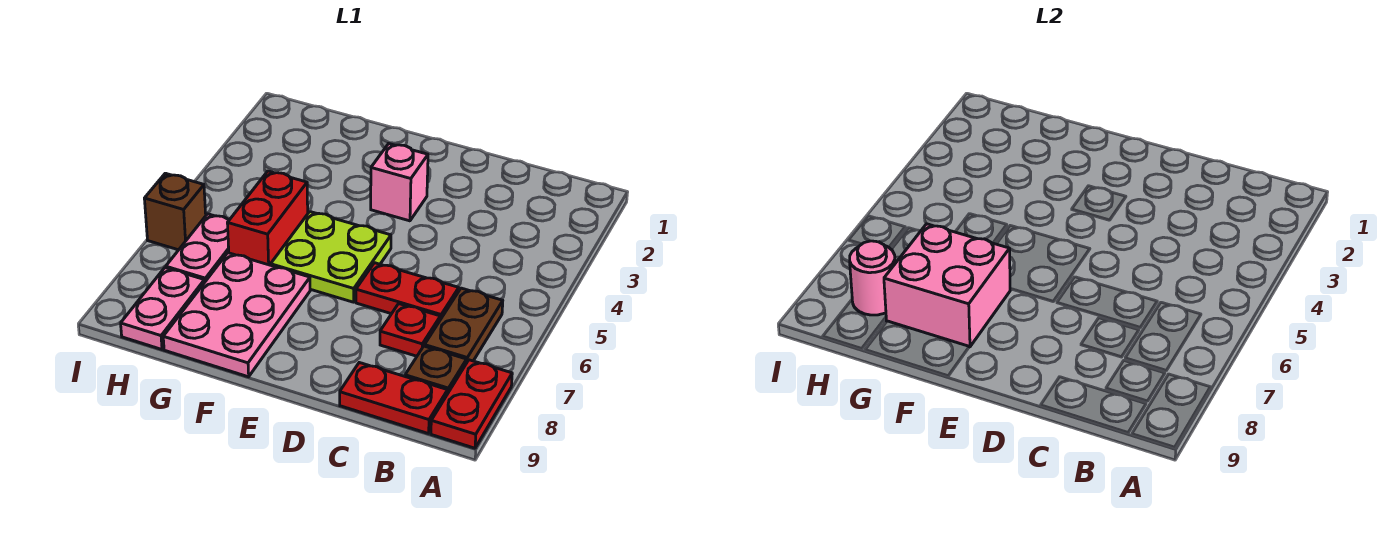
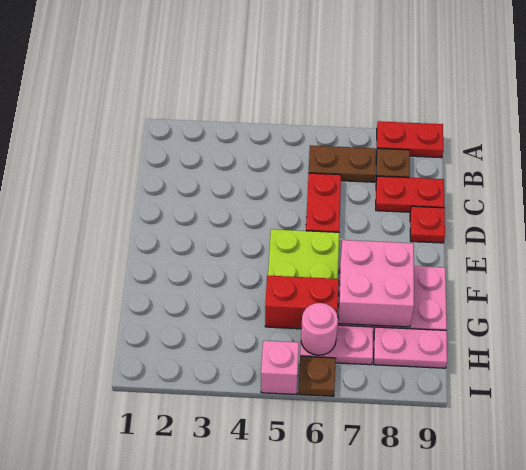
red plate B9:C9 level 1 -> red plate C8:C9 level 1
red plate C7 level 1 -> red plate D9 level 1
pink brick E3 level 1 -> pink brick I5 level 1
pink round brick H8 level 2 -> pink round brick H6 level 2
brown brick I6 level 1 -> brown plate I6 level 1

